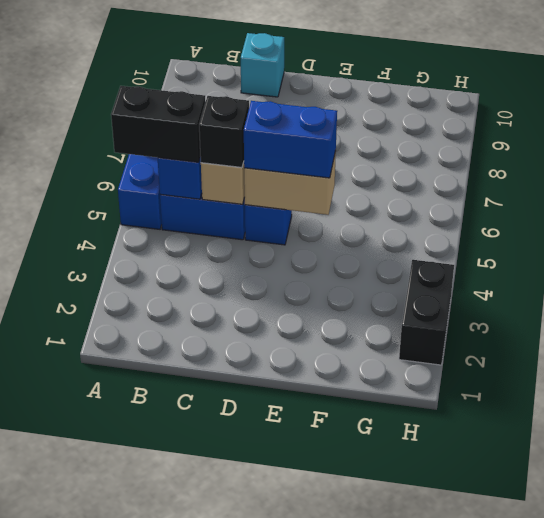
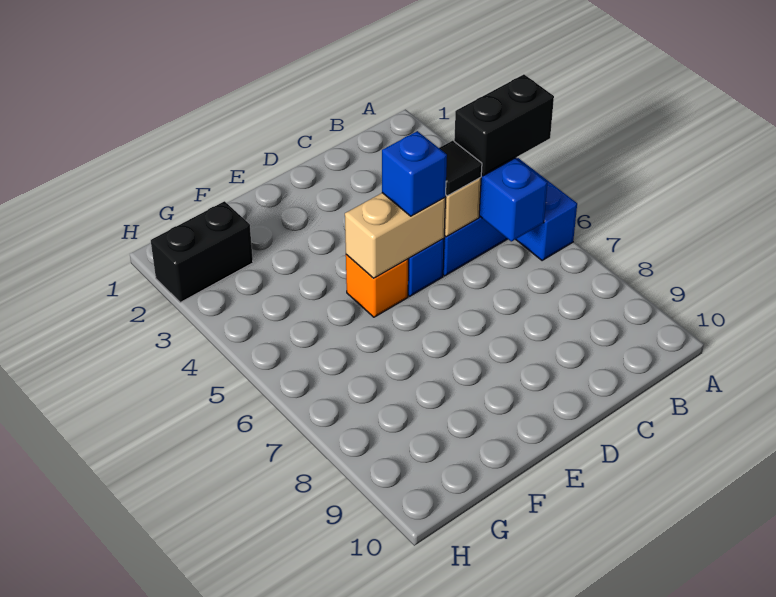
black brick C5 level 3 -> black tile C5 level 3
cyan brick C10 level 1 -> none
blue brick D5:E5 level 3 -> blue brick D5 level 3
none -> orange brick E5 level 1
black brick H2:H3 level 1 -> black brick G2:H2 level 1

